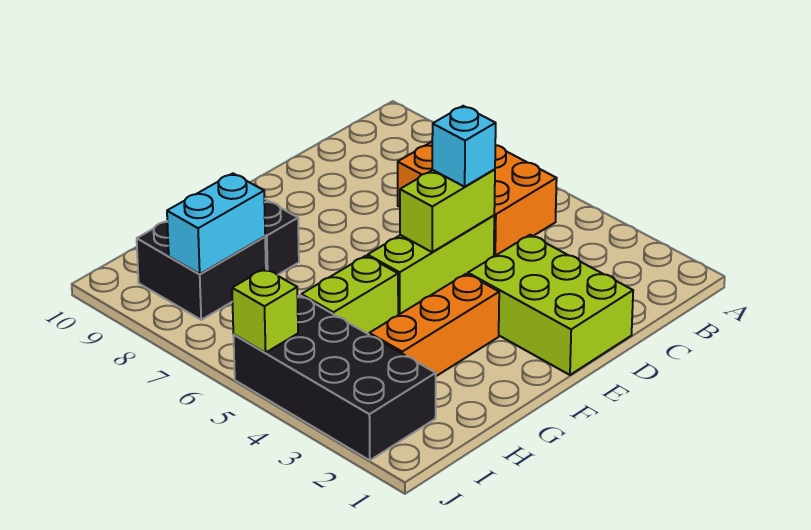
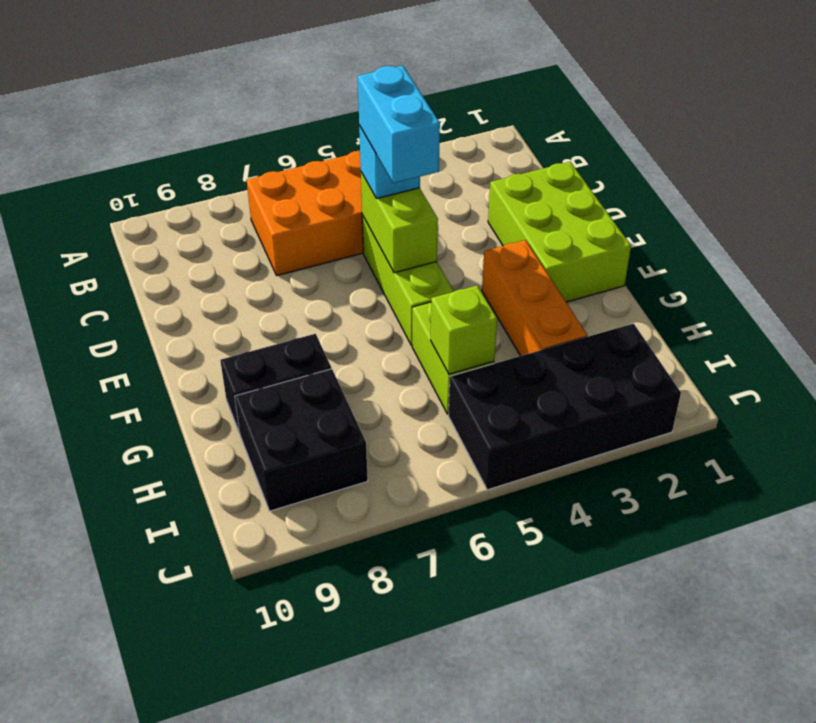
lime brick D1:E3 level 1 -> lime brick D1:F2 level 1
cyan brick H8:I8 level 2 -> cyan brick D5:E5 level 4
lime brick J5 level 2 -> lime brick H5 level 2

